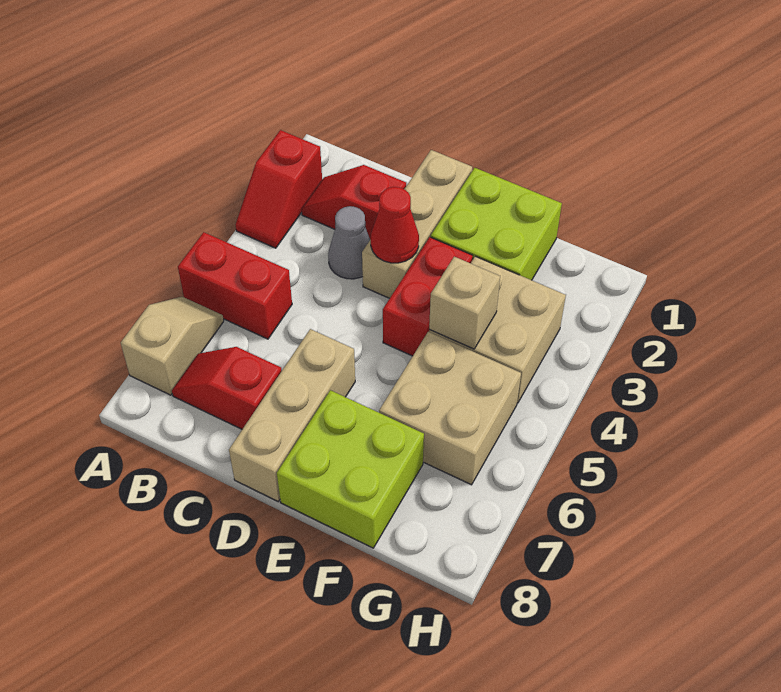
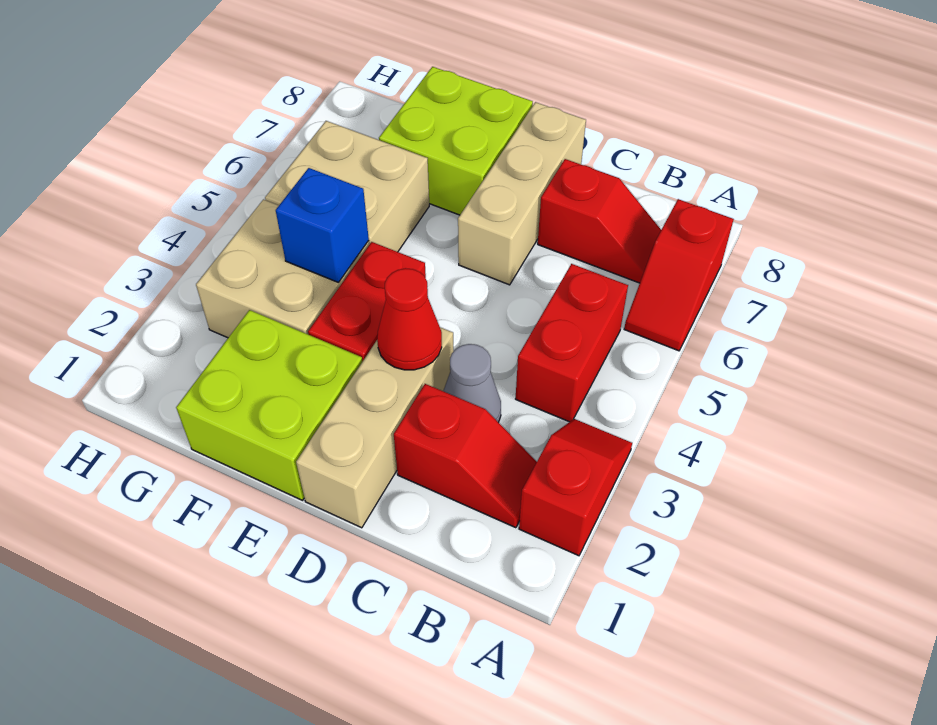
red brick A5:B5 level 1 -> red brick B4:B5 level 1
tan slope A6:A7 level 1 top 7 -> red slope A6:A7 level 1 top 7
tan brick F4 level 2 -> blue brick F4 level 2

